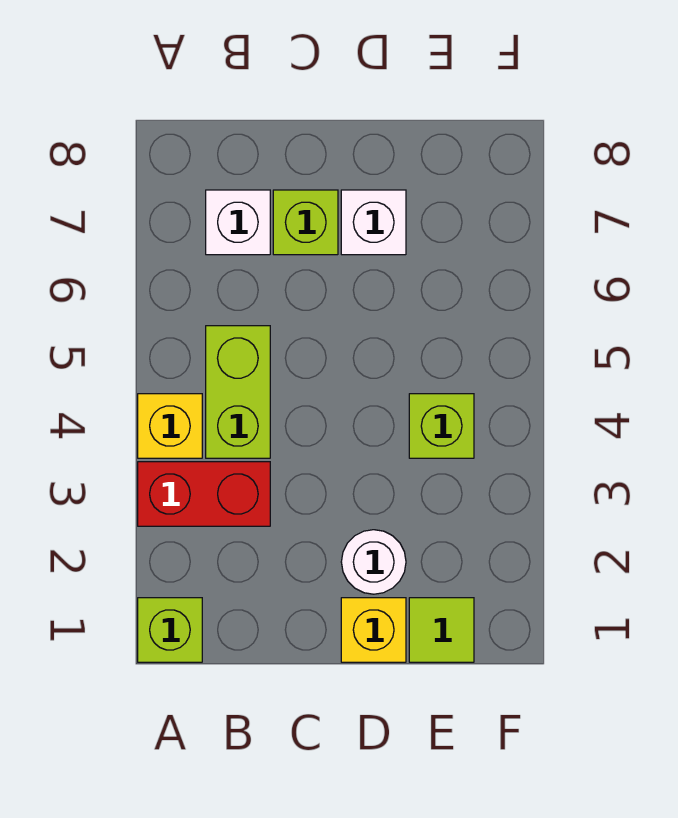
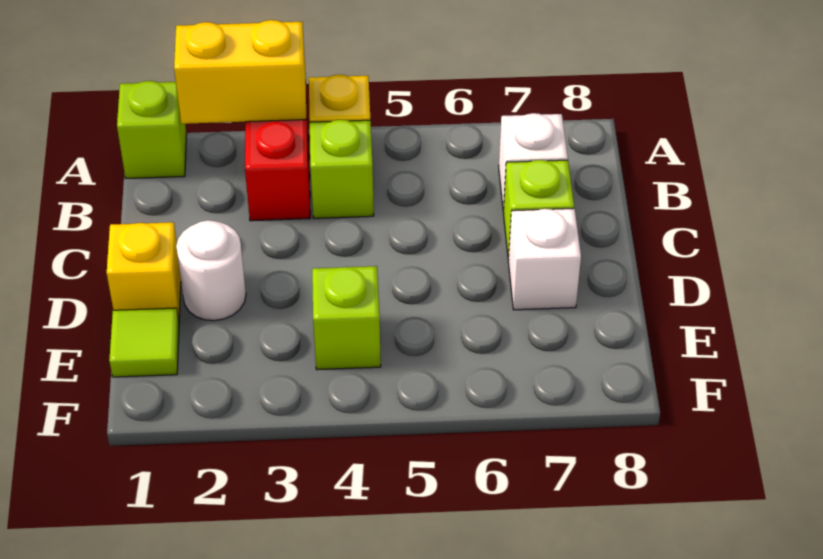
none -> yellow brick A2:A3 level 2
lime brick B4:B5 level 1 -> lime brick B4 level 1

